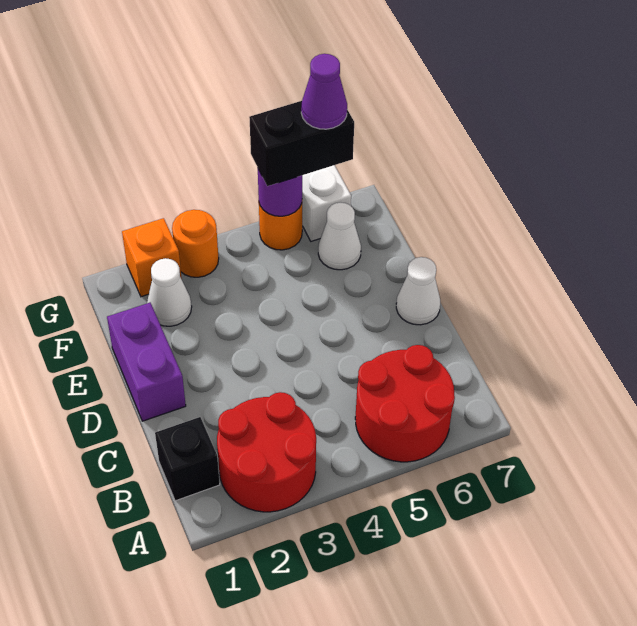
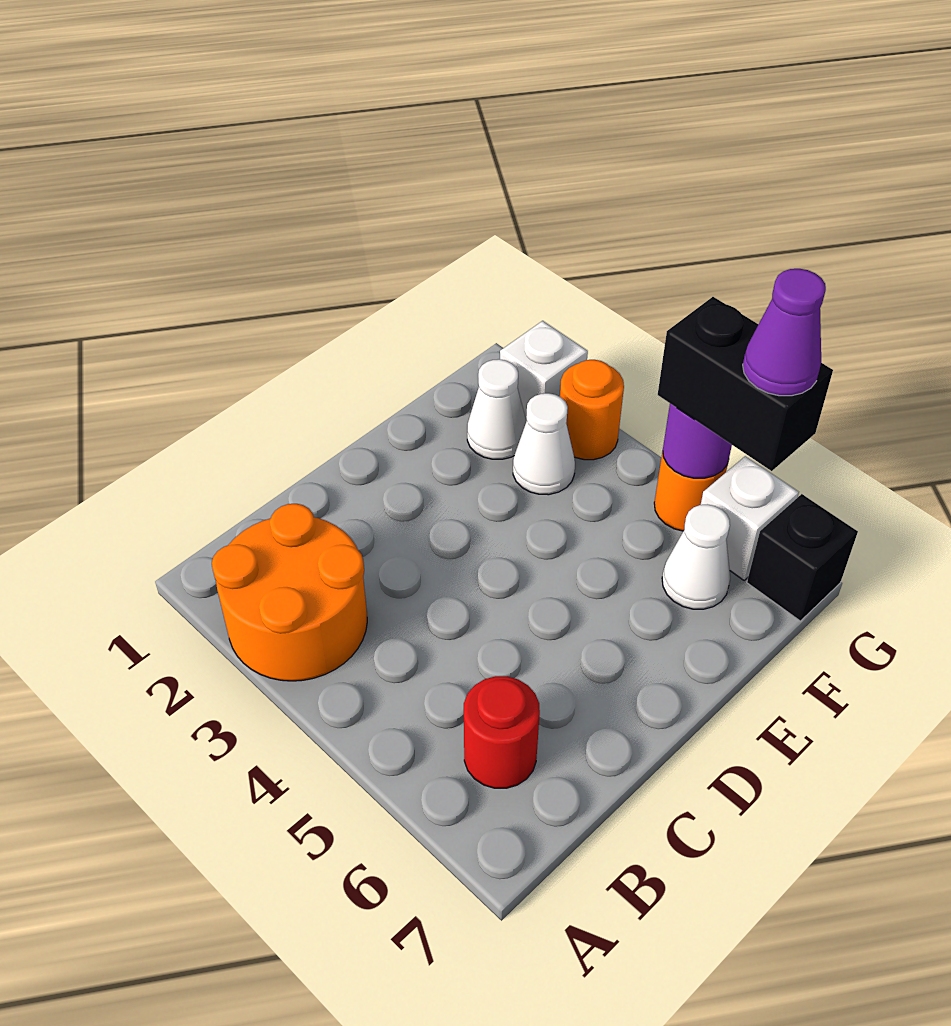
red round brick A2:B3 level 1 -> orange round brick A2:B3 level 1
red round brick A5:B6 level 1 -> red round brick B6 level 1
black brick B1 level 1 -> black brick G7 level 1
purple brick D1:E1 level 1 -> none
white cone D7 level 1 -> white cone F3 level 1
orange brick G2 level 1 -> white brick G2 level 1

